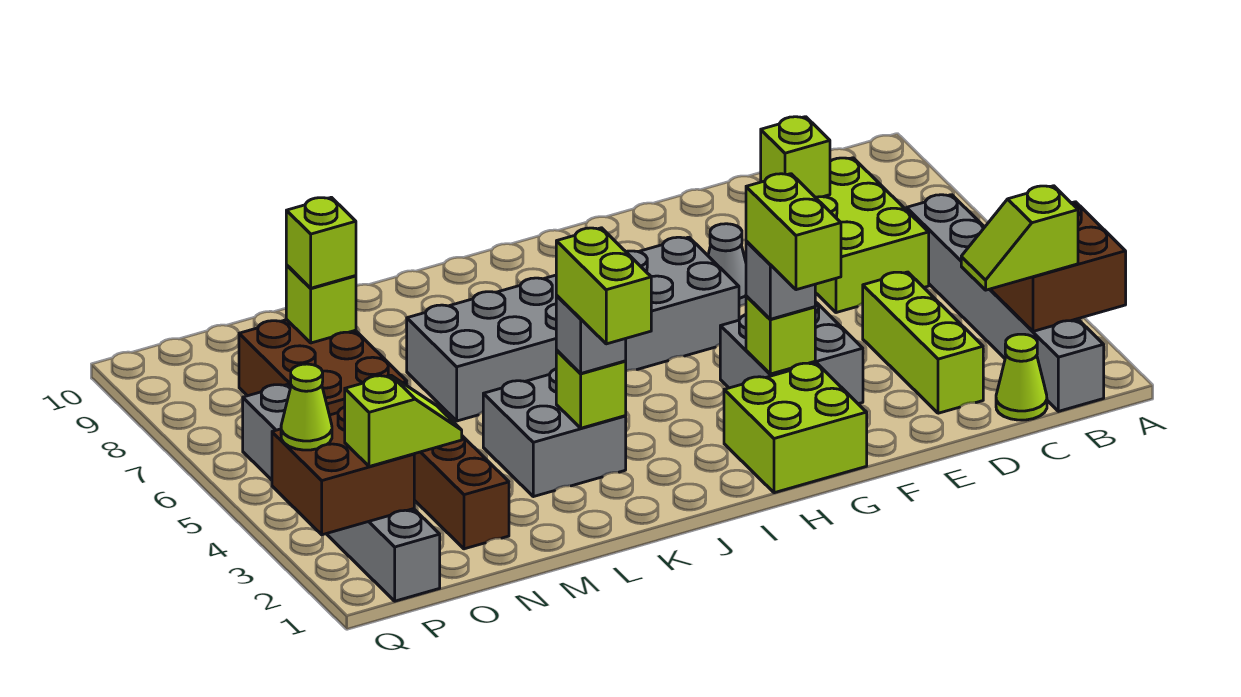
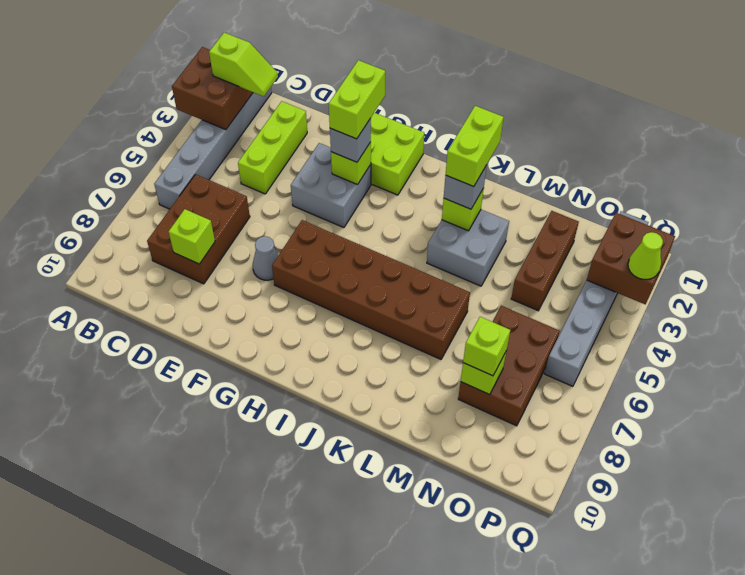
lime cone C1 level 1 -> none
lime brick C6:D8 level 1 -> brown brick C6:D8 level 1
grey brick G6:L7 level 1 -> brown brick G6:L7 level 1
lime slope O2:P2 level 3 top P -> none

